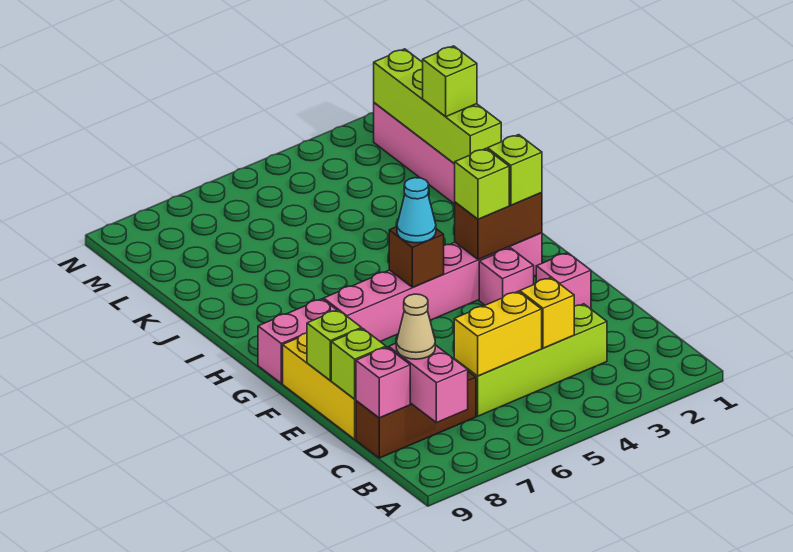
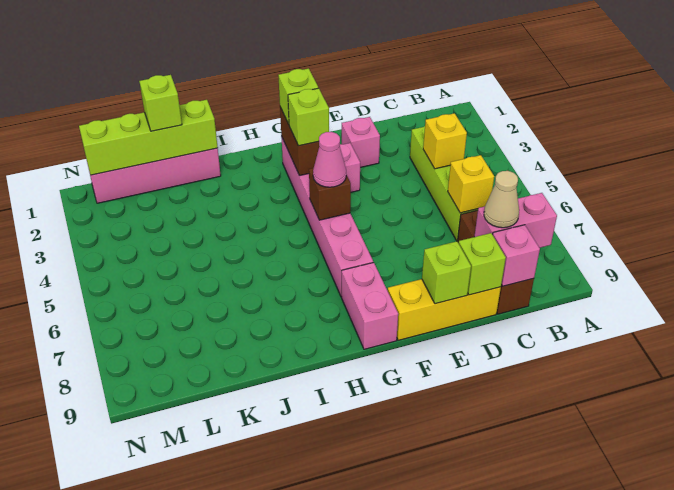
yellow brick C5:C6 level 2 -> yellow brick C6 level 2
cyan cone G5 level 3 -> pink cone G5 level 3

